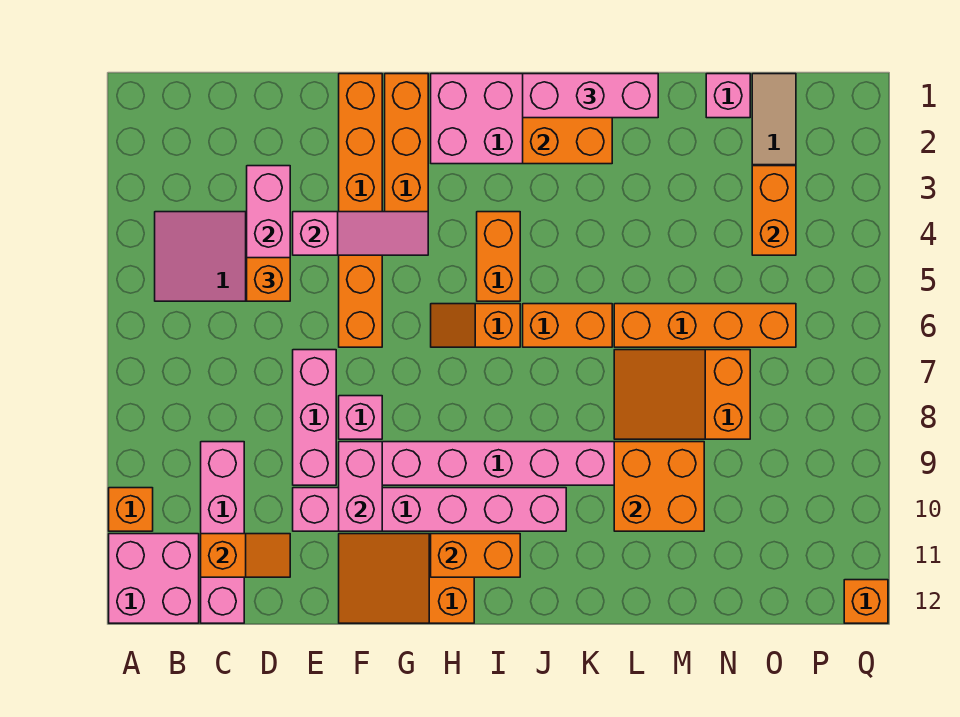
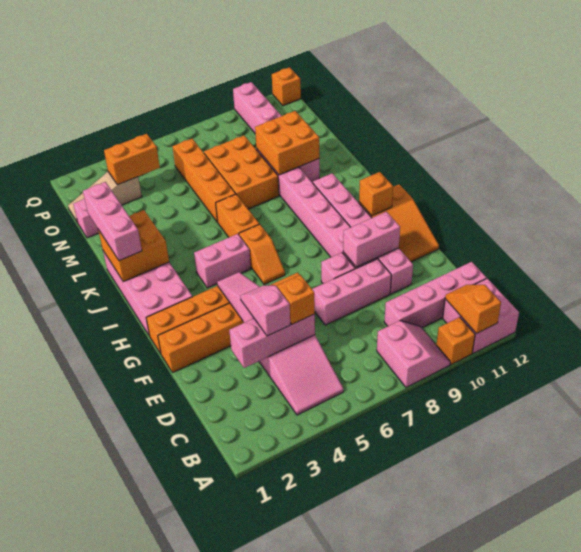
none -> pink slope A8:B9 level 1 top 8
orange slope C11:D11 level 2 top C -> orange slope A11:B11 level 2 top A
none -> pink slope D4:E4 level 3 top D
orange brick H11:I11 level 2 -> orange brick H11 level 2
orange brick I4:I5 level 1 -> pink brick I4:I5 level 1
orange slope L7:N8 level 1 top N -> orange brick L7:N8 level 1
none -> pink brick L10:Q10 level 1

